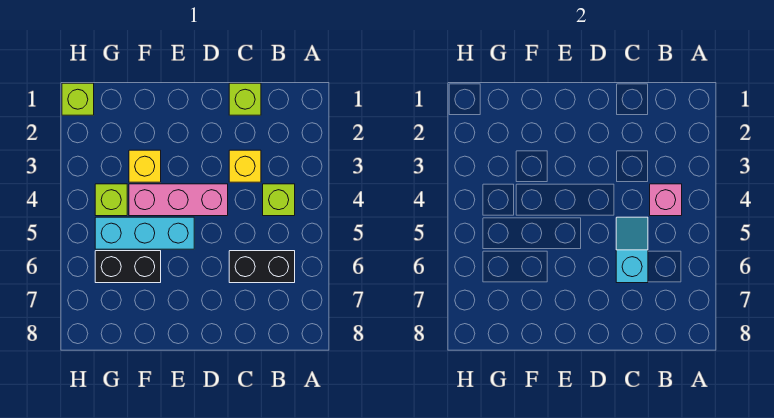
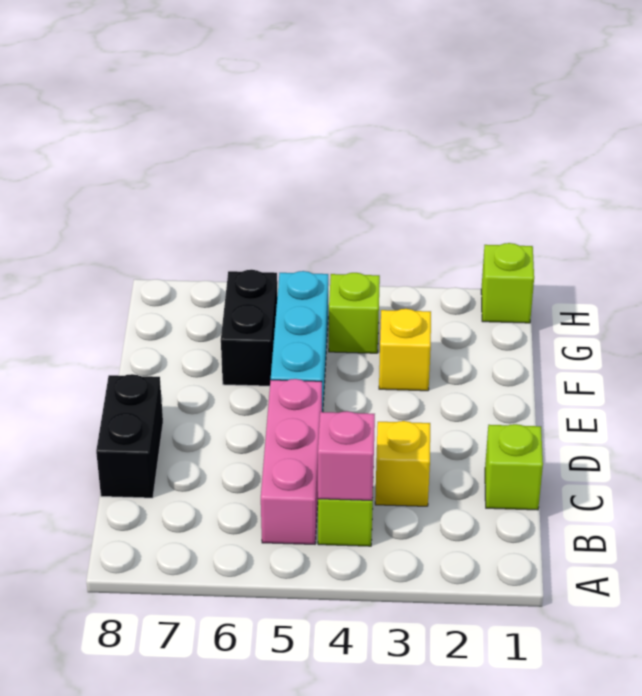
black brick B6:C6 level 1 -> black brick C8:D8 level 1
cyan slope C5:C6 level 2 top 6 -> none
pink brick D4:F4 level 1 -> pink brick B5:D5 level 1

